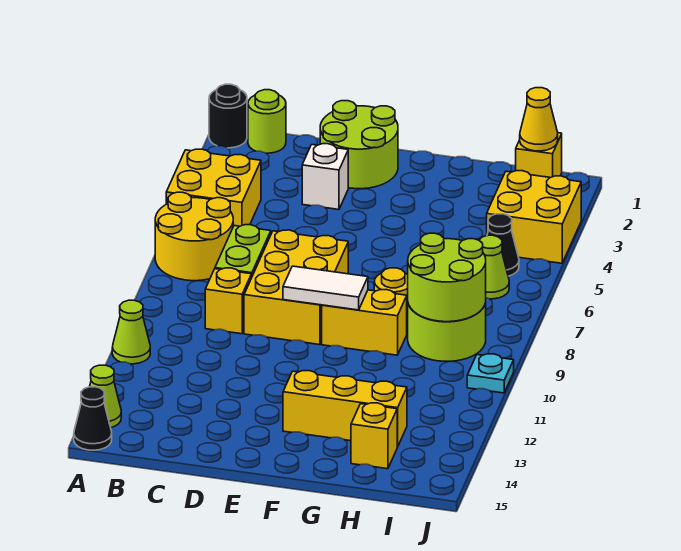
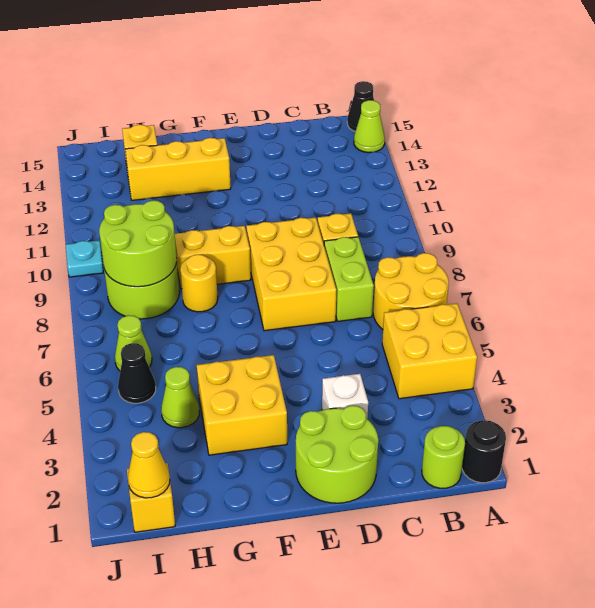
lime cone A11 level 1 -> lime cone H4 level 1
white tile E9:F9 level 2 -> none
yellow brick I3:J4 level 1 -> yellow brick F3:G4 level 1

